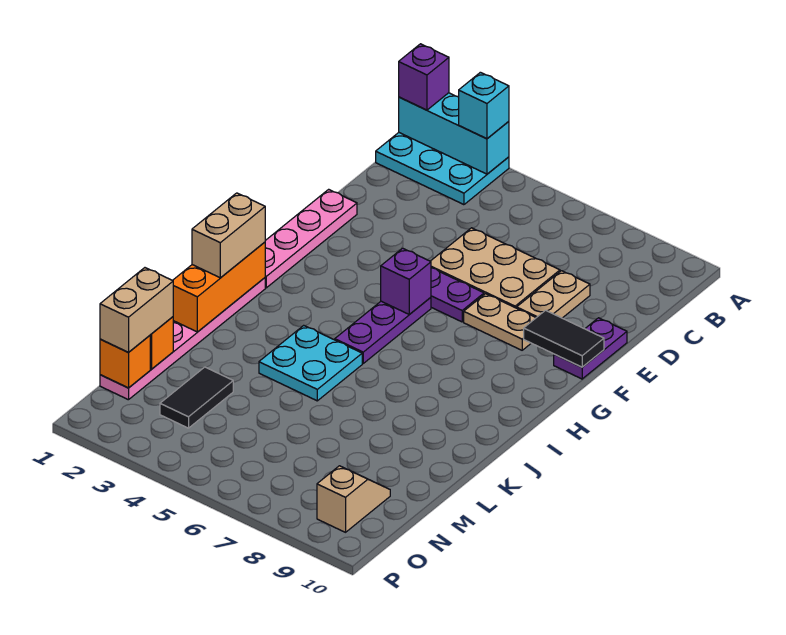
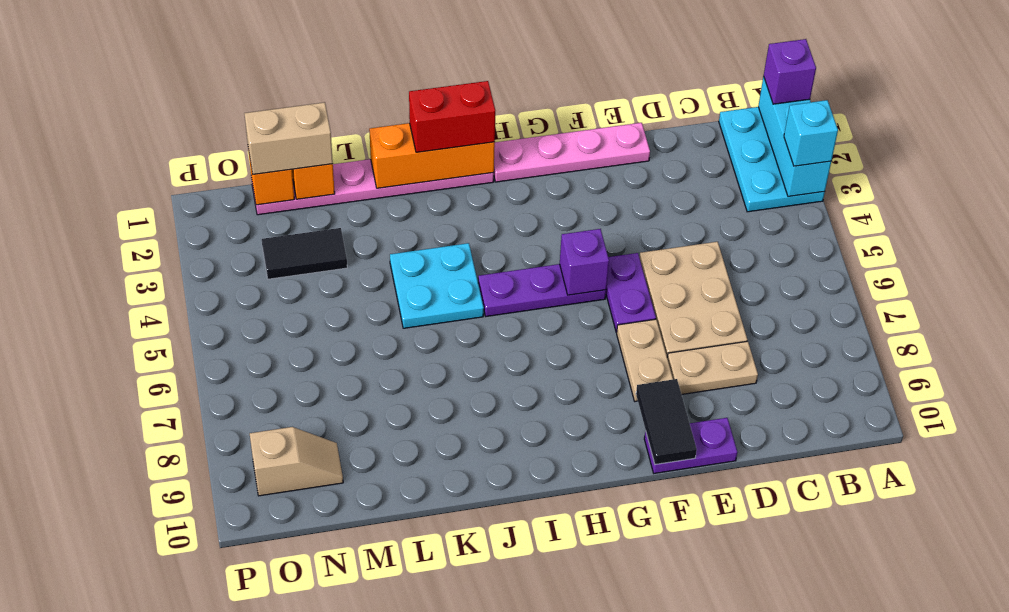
tan brick I1:J1 level 3 -> red brick I1:J1 level 3

